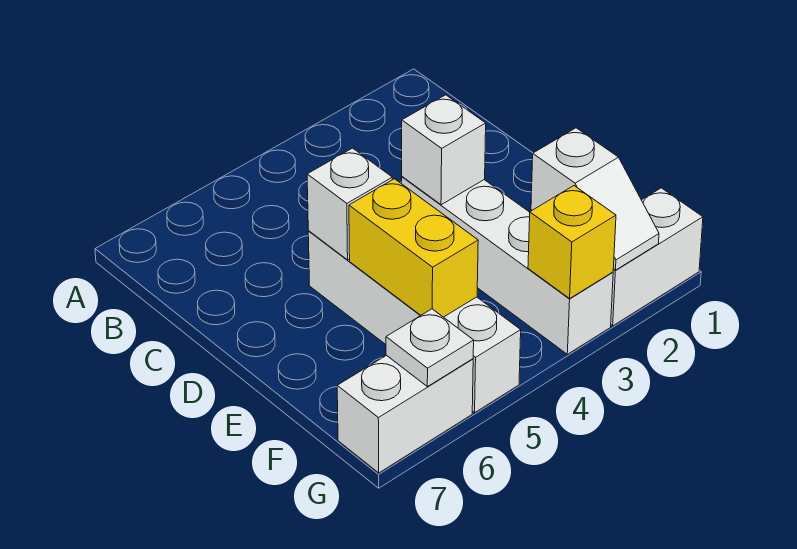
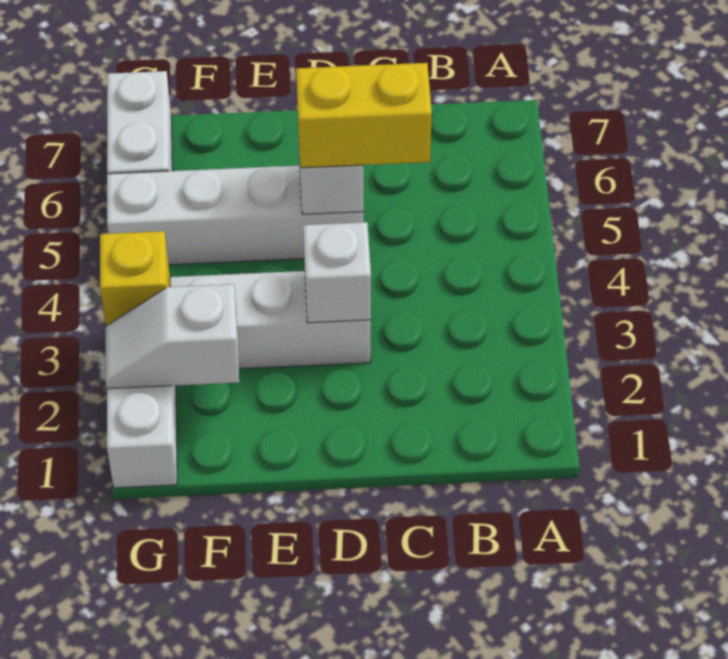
yellow brick E5:F5 level 2 -> yellow brick C5:D5 level 3
white plate G6 level 2 -> none

